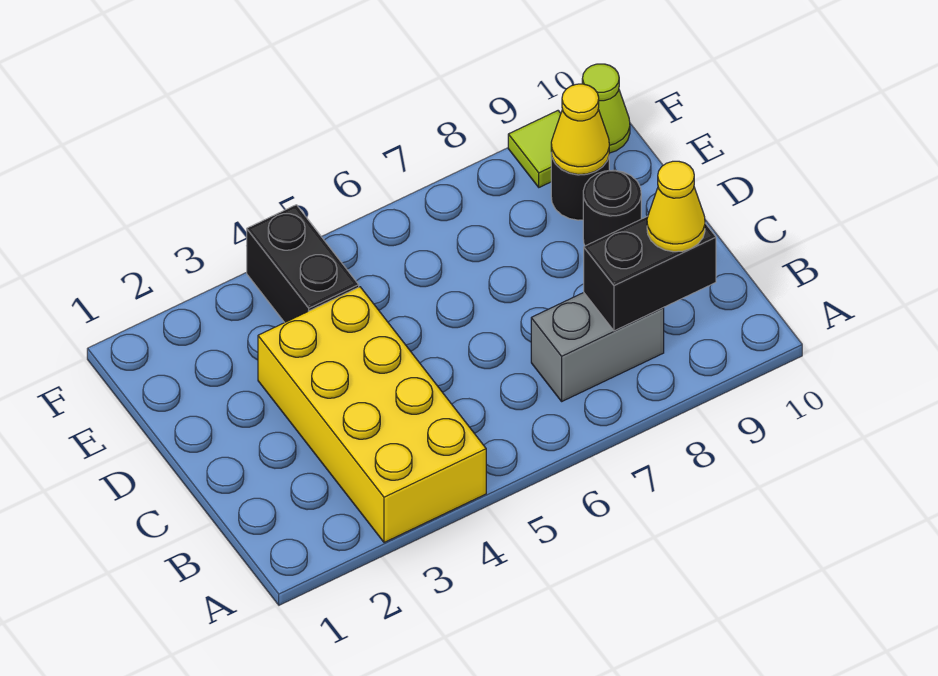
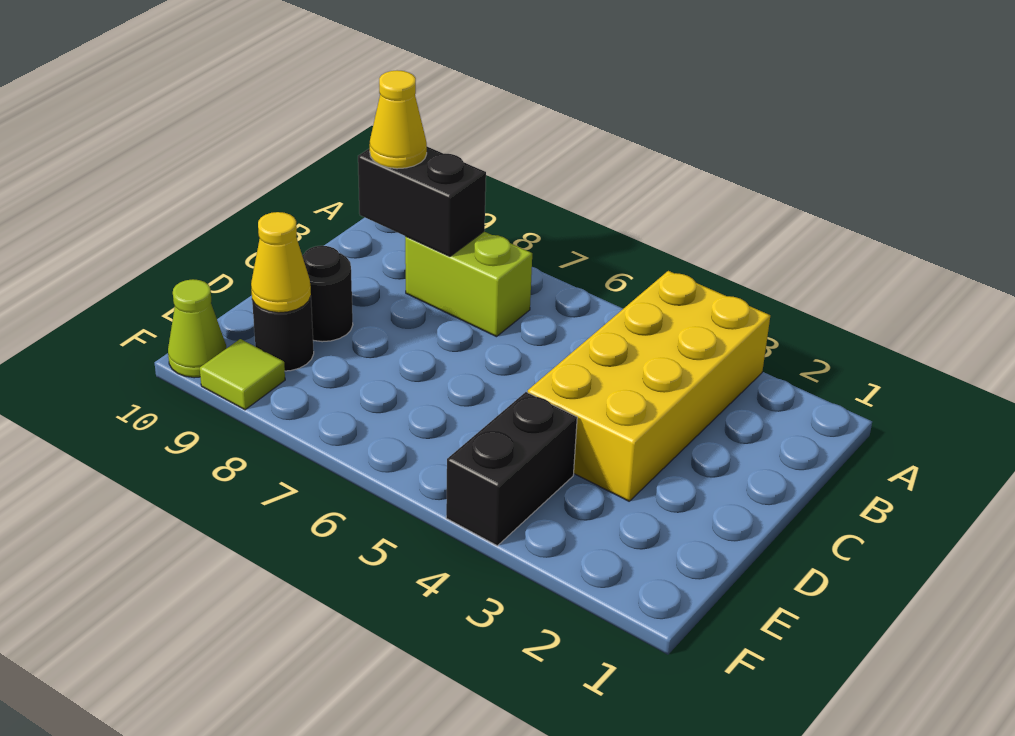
grey brick B7:B8 level 1 -> lime brick B7:B8 level 1

